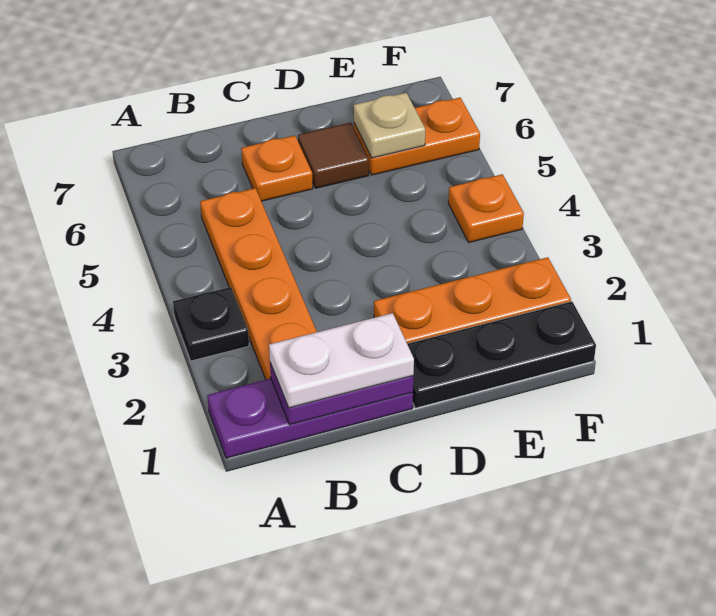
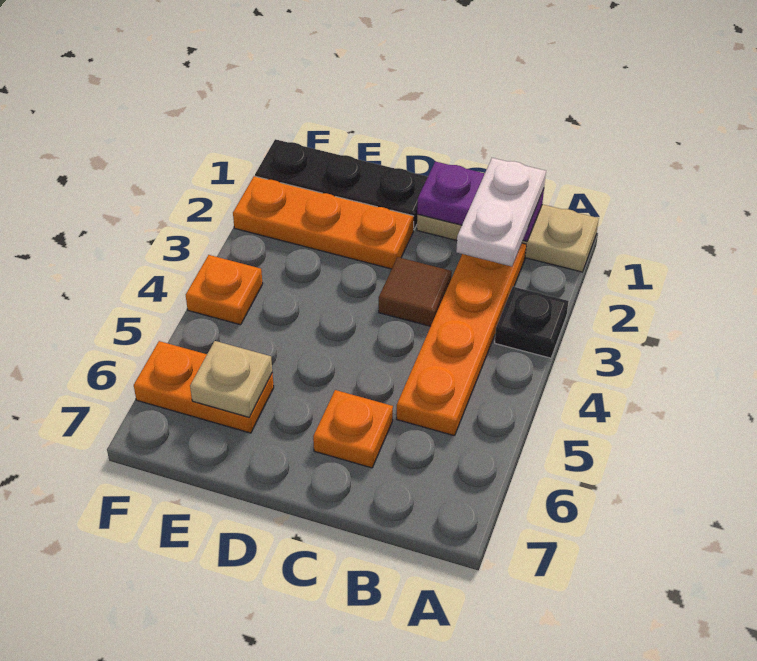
purple plate A1:C1 level 1 -> tan plate A1:C1 level 1
white plate B1:C1 level 3 -> white plate B1:B2 level 3
brown tile D6 level 1 -> brown tile C3 level 1

